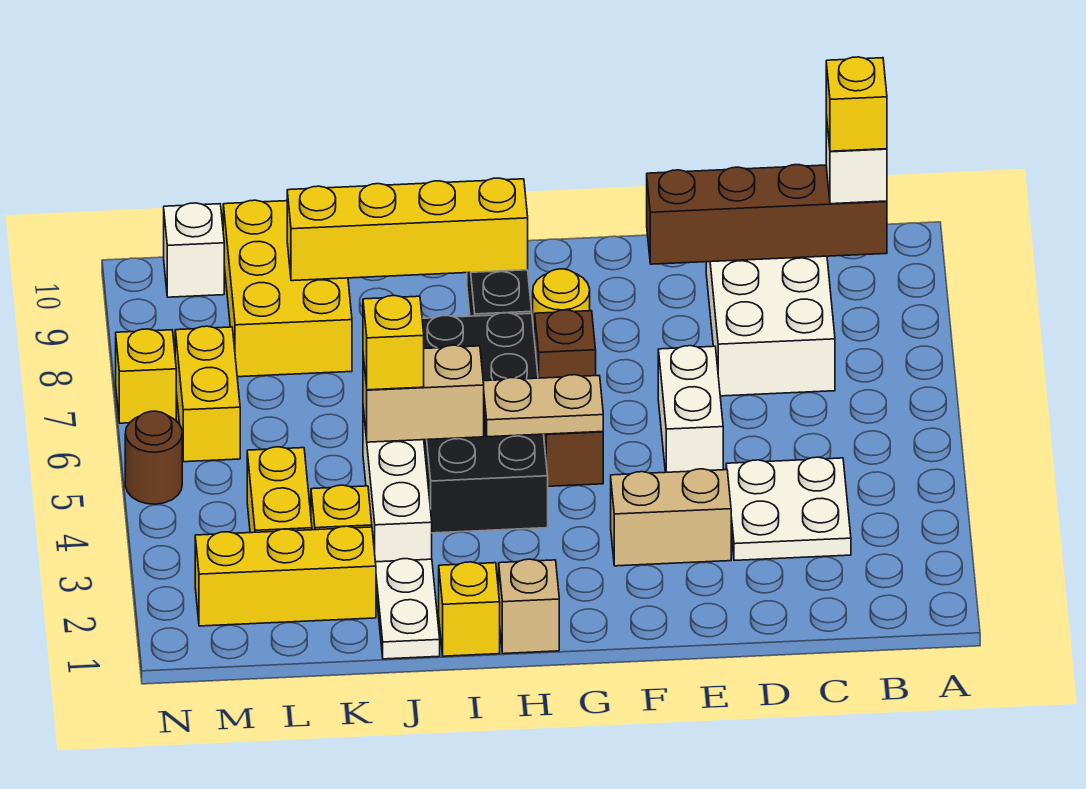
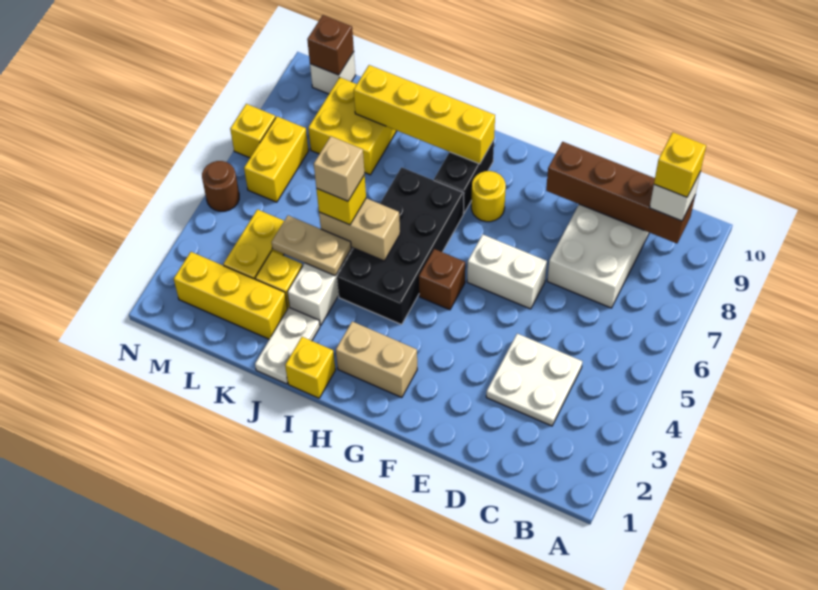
tan brick E3:F3 level 1 -> tan brick G2:H2 level 1
white brick E5:E6 level 1 -> white brick E6:F6 level 1
tan plate G5:H5 level 2 -> tan plate J4:K4 level 2
brown brick G7 level 1 -> brown brick M10 level 2
tan brick H1 level 1 -> tan brick J5 level 4
yellow brick K8:L10 level 1 -> yellow brick K8:L9 level 1

